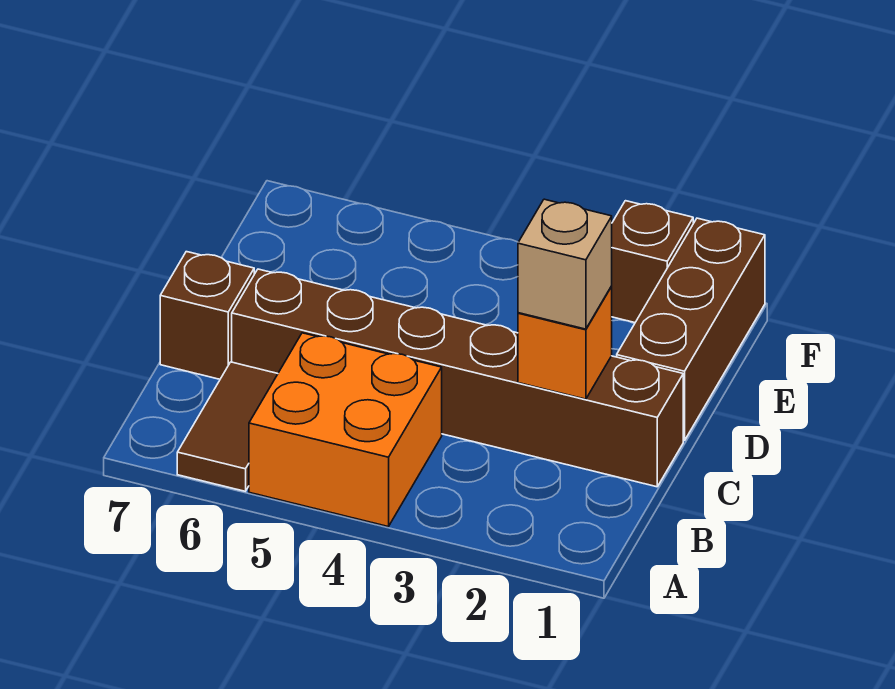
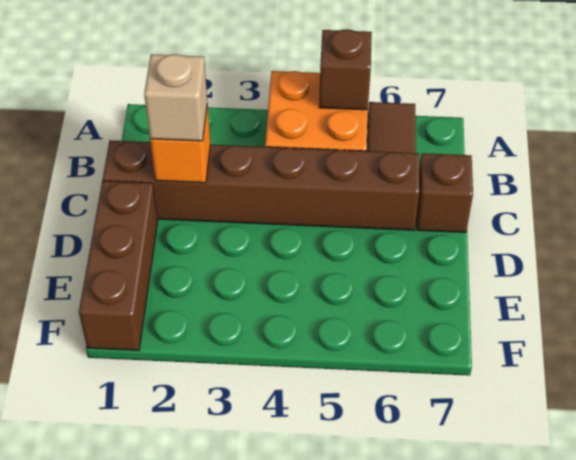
brown brick F2 level 1 -> brown brick A5 level 2

